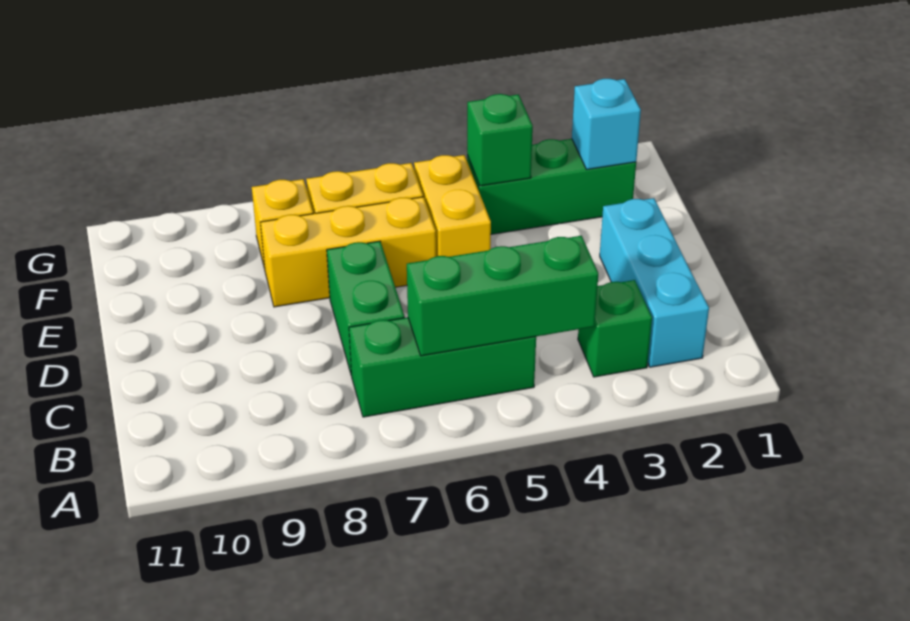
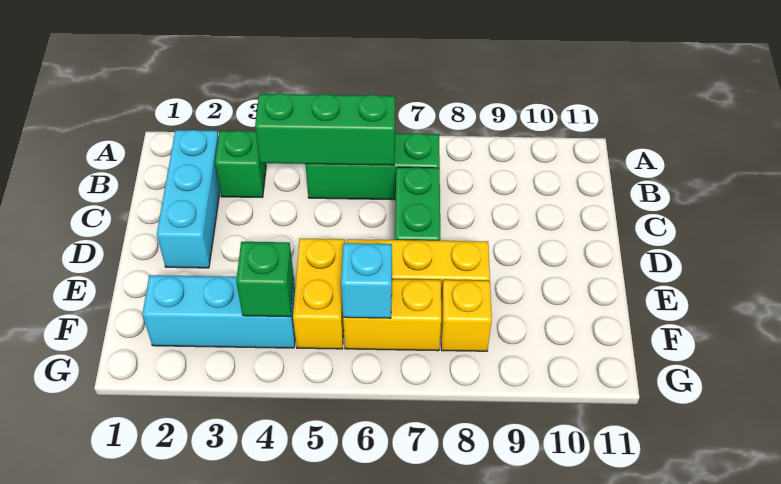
green brick F2:F4 level 1 -> cyan brick F2:F4 level 1
cyan brick F2 level 2 -> cyan brick F6 level 2

